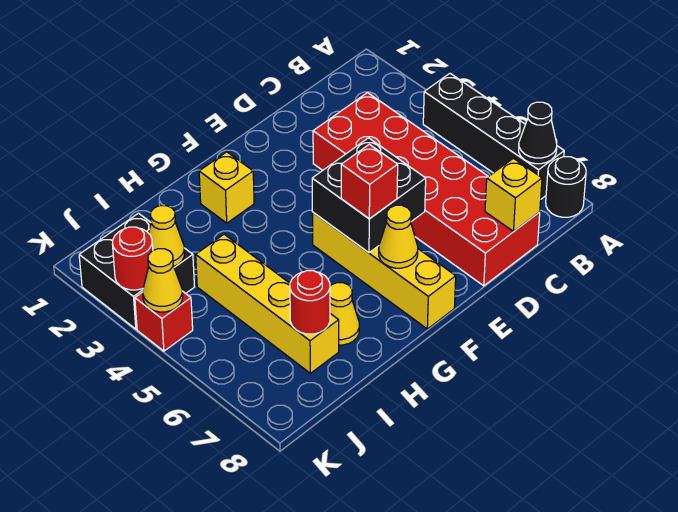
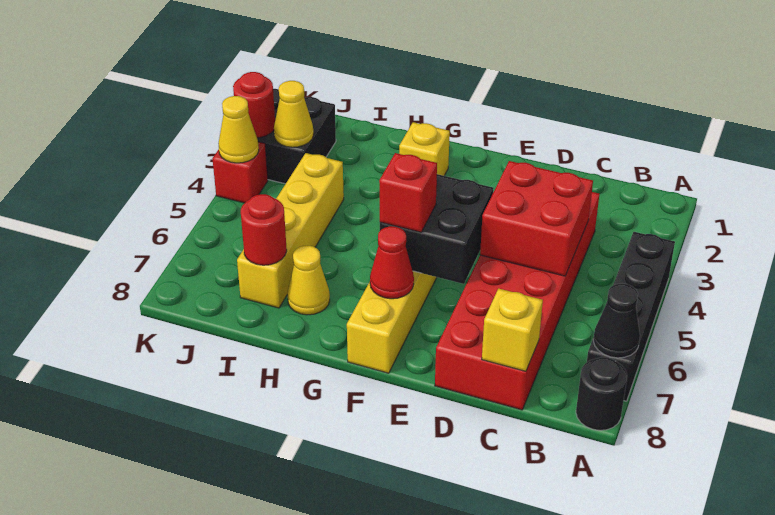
none -> red brick C4:D5 level 2
yellow cone F7 level 2 -> red cone F7 level 2

